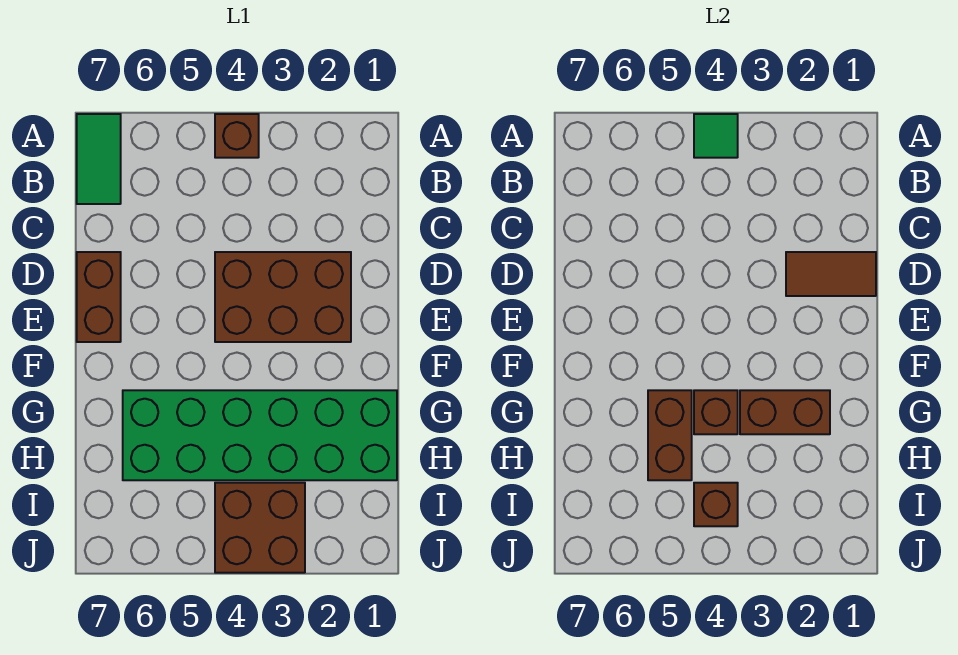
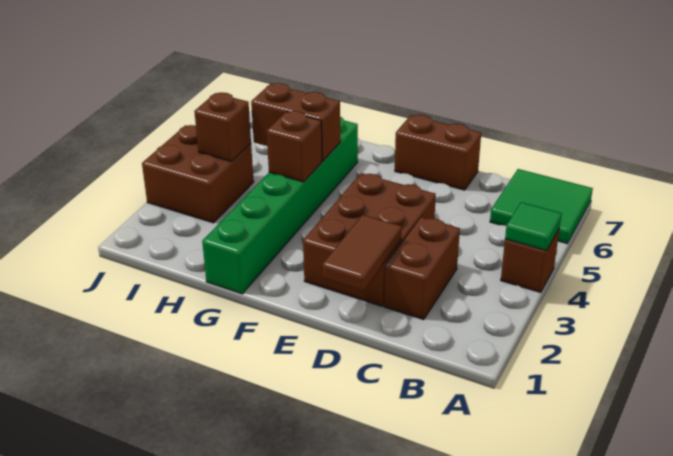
green tile A7:B7 level 1 -> green tile A6:B7 level 1
green brick G1:H6 level 1 -> green brick G1:G6 level 1
brown brick G2:G3 level 2 -> brown brick C2:C3 level 1

